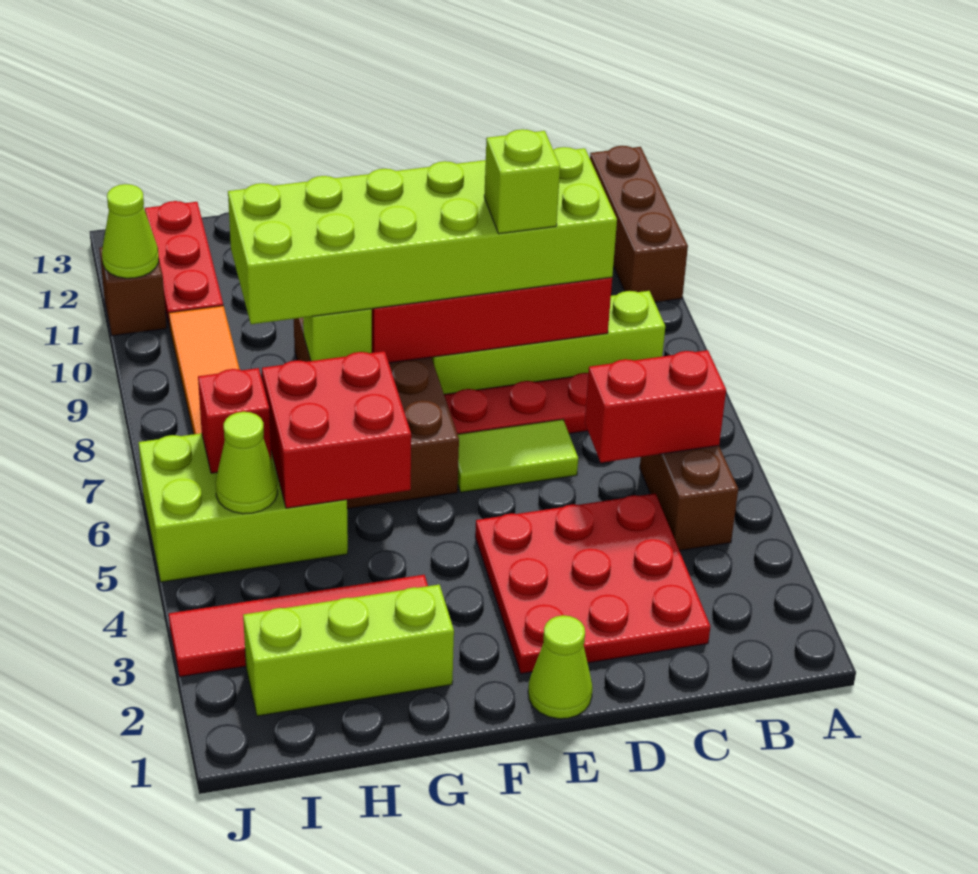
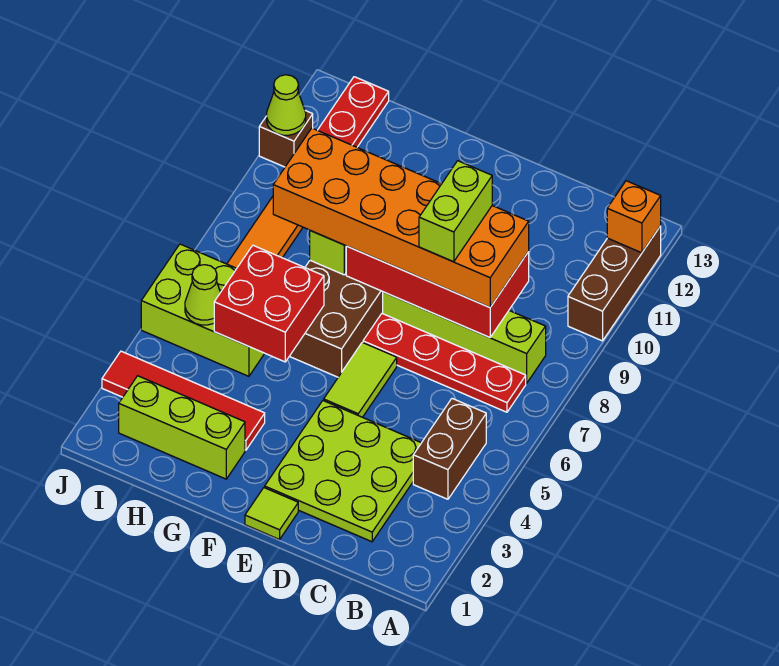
none -> orange brick A12 level 2
red brick B5:C5 level 2 -> none
red plate C2:E4 level 1 -> lime plate C2:E4 level 1
lime brick C8:H9 level 3 -> orange brick C8:H9 level 3
lime tile D6:E6 level 1 -> lime tile E5:E6 level 1
lime brick D8 level 4 -> lime brick D8:D9 level 4
lime cone E1 level 1 -> lime tile E1 level 1
red brick I6 level 2 -> none

